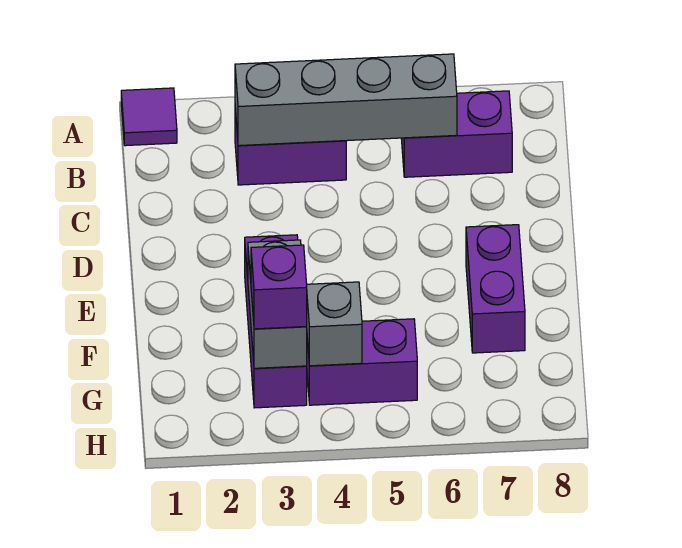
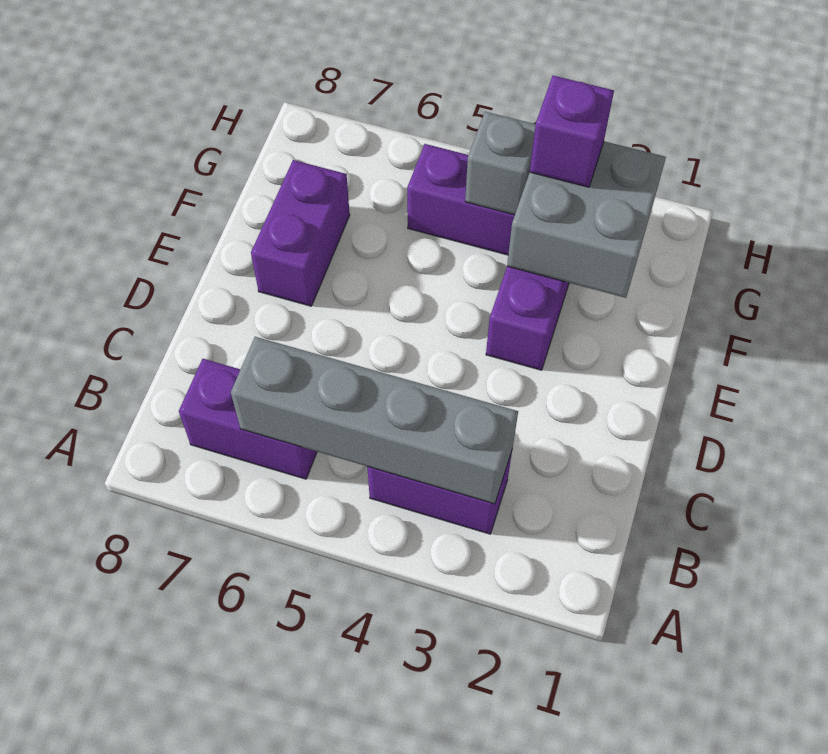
purple tile A1 level 1 -> none
grey brick F3:G3 level 2 -> grey brick F2:G3 level 2

